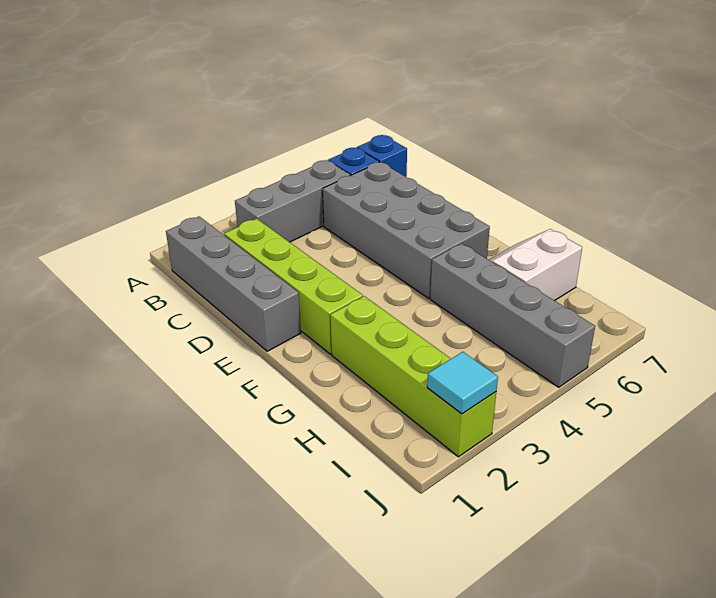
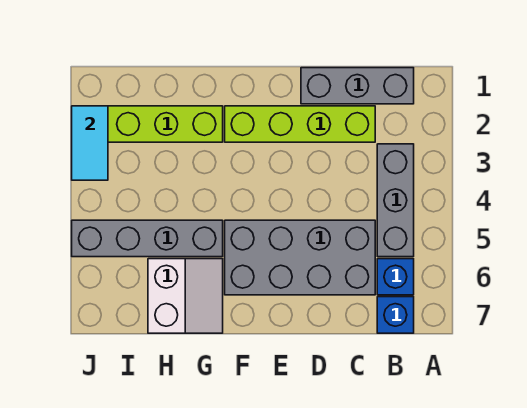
grey brick B1:E1 level 1 -> grey brick B1:D1 level 1
cyan tile J2 level 2 -> cyan tile J2:J3 level 2

